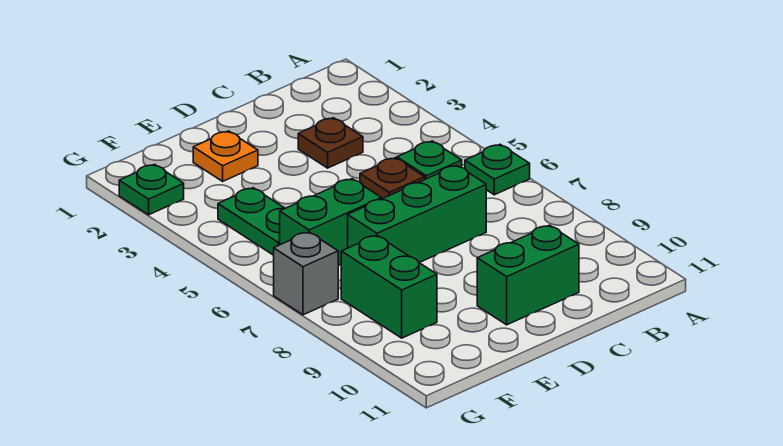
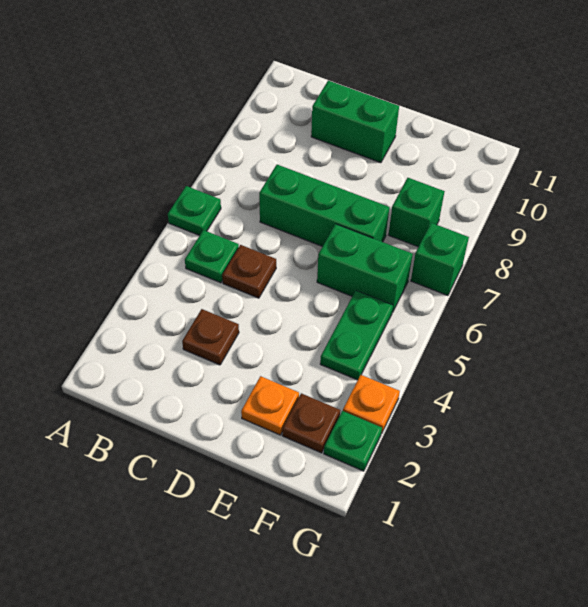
none -> brown plate F2 level 1
green brick F8:F9 level 1 -> green brick F8 level 1
none -> orange plate G3 level 1
grey brick G7 level 1 -> green brick G7 level 1

